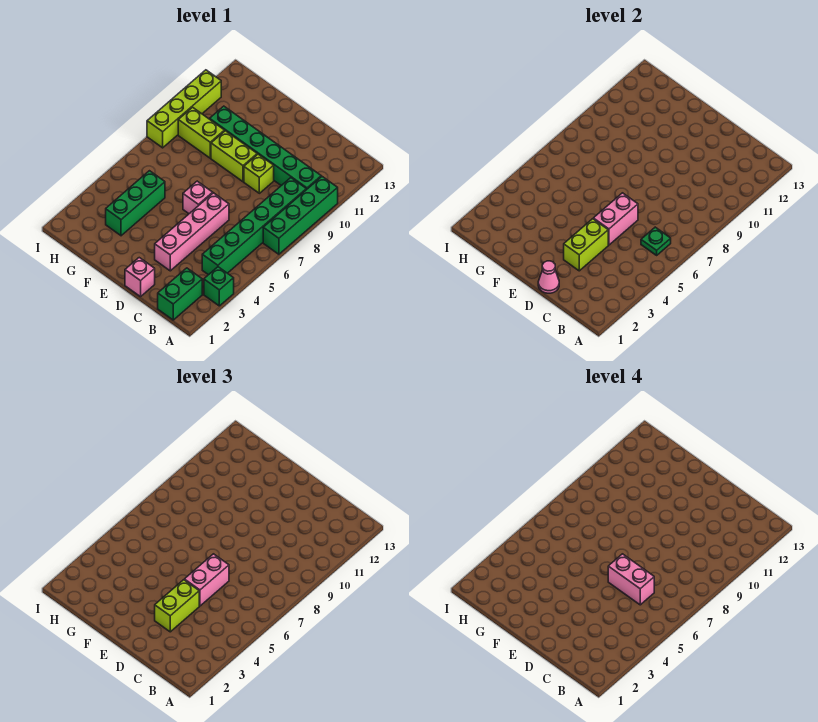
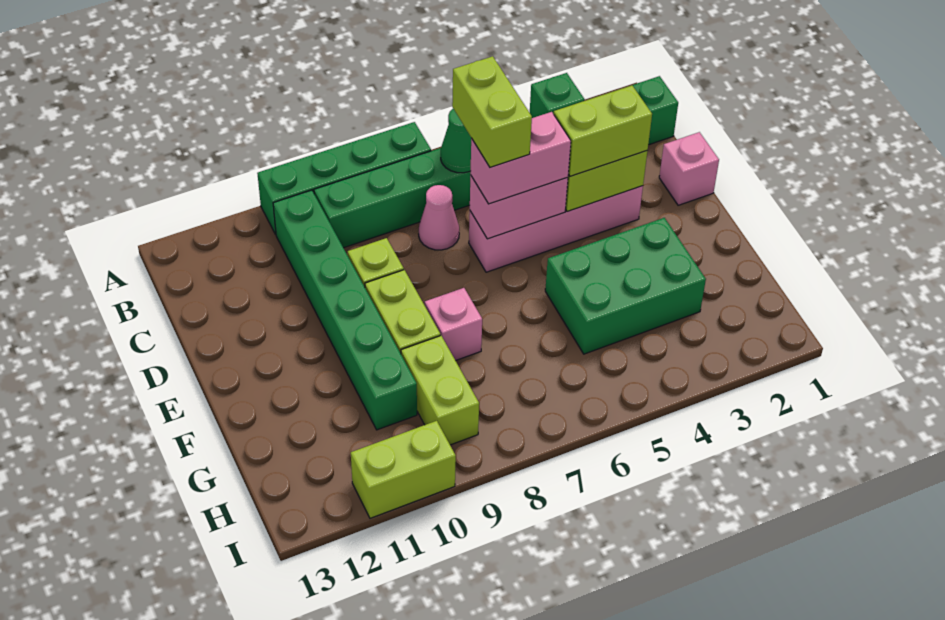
green plate B6 level 2 -> green cone B6 level 2
pink brick C6:D6 level 4 -> lime brick C6:D6 level 4
pink cone D1 level 2 -> pink cone C7 level 1
pink brick E6 level 1 -> pink brick F8 level 1
green brick G3:G5 level 1 -> green brick F3:G5 level 1
lime brick I8:I11 level 1 -> lime brick I10:I11 level 1

